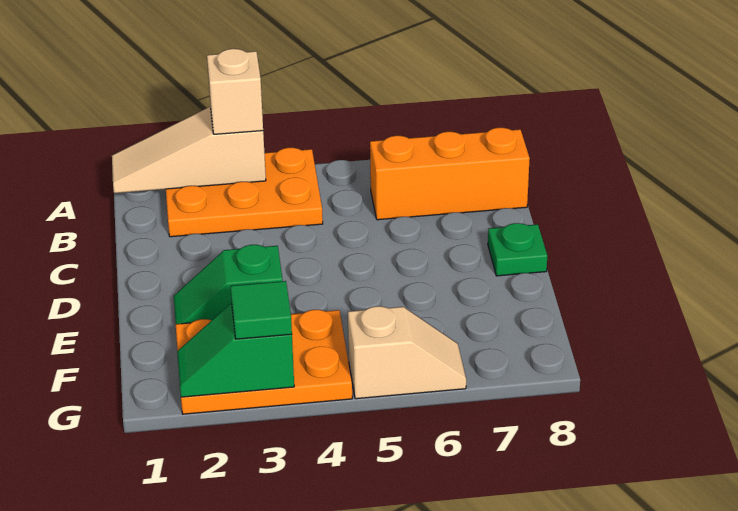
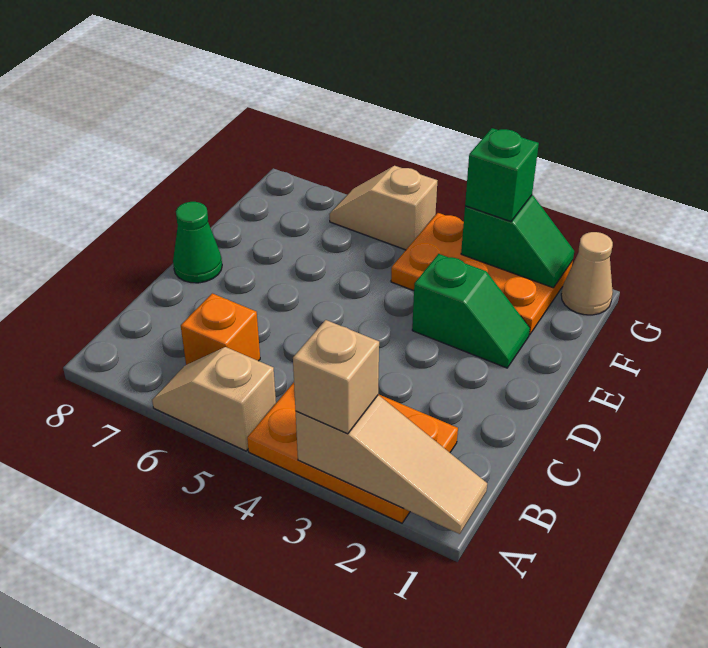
none -> tan slope A5:A6 level 1 top 5
orange brick B6:B8 level 1 -> orange brick B6 level 1
green plate D8 level 1 -> green cone D8 level 1
none -> tan cone G1 level 1
green tile G3 level 3 -> green brick G3 level 3

